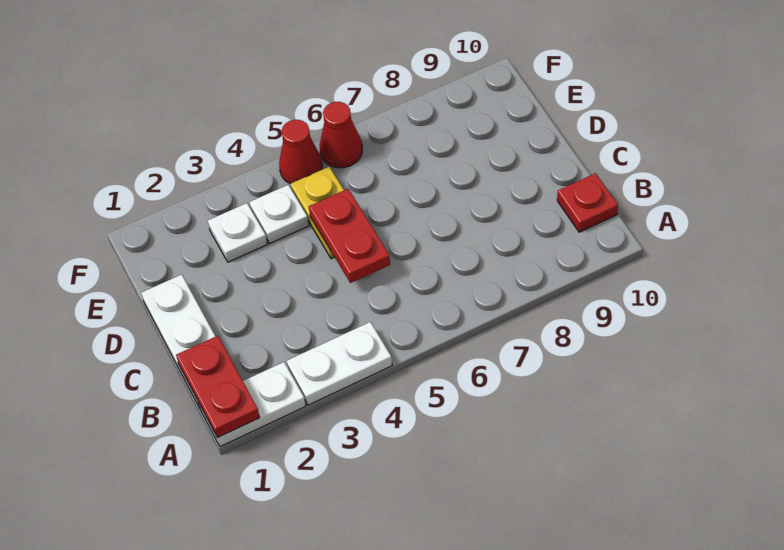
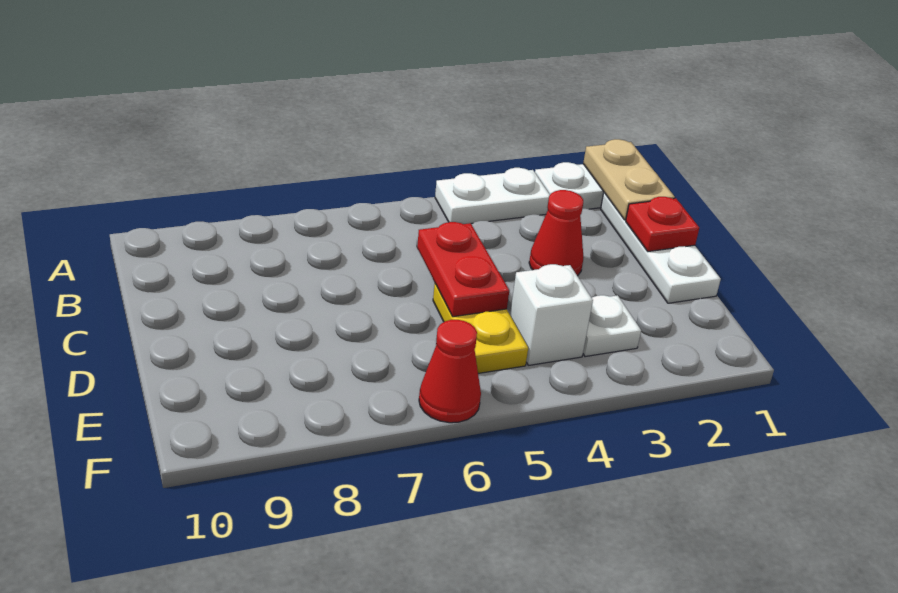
red plate A1:B1 level 2 -> tan plate A1:B1 level 2
red plate B10 level 1 -> red plate C1 level 2
white plate E4 level 1 -> white brick E4 level 1
red cone F5 level 1 -> red cone C3 level 1

